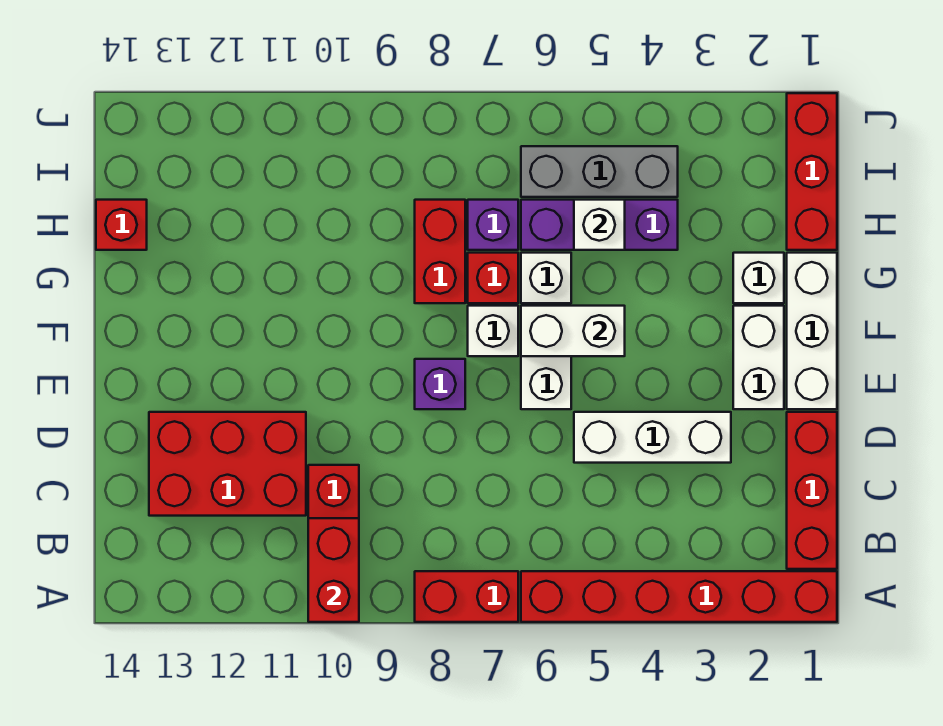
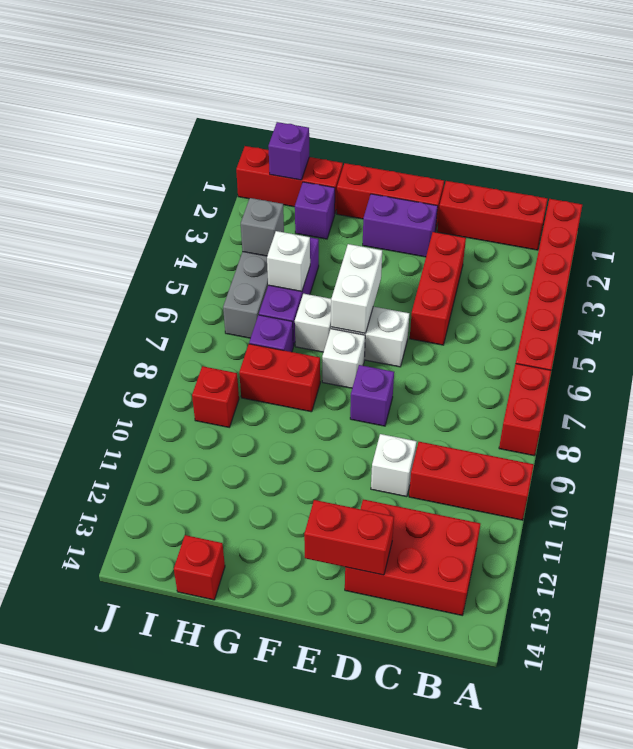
red brick A10:B10 level 2 -> red brick D13:E13 level 2
red brick C11:D13 level 1 -> red brick B12:D13 level 1
white brick D3:D5 level 1 -> red brick D3:D5 level 1
white brick E1:G1 level 1 -> red brick E1:G1 level 1
white brick E2:F2 level 1 -> purple brick E2:F2 level 1
white brick G2 level 1 -> white brick D10 level 1
red brick G7 level 1 -> red brick I9 level 1
none -> purple brick H2 level 1
none -> purple brick I1 level 2
none -> grey brick I4 level 2

